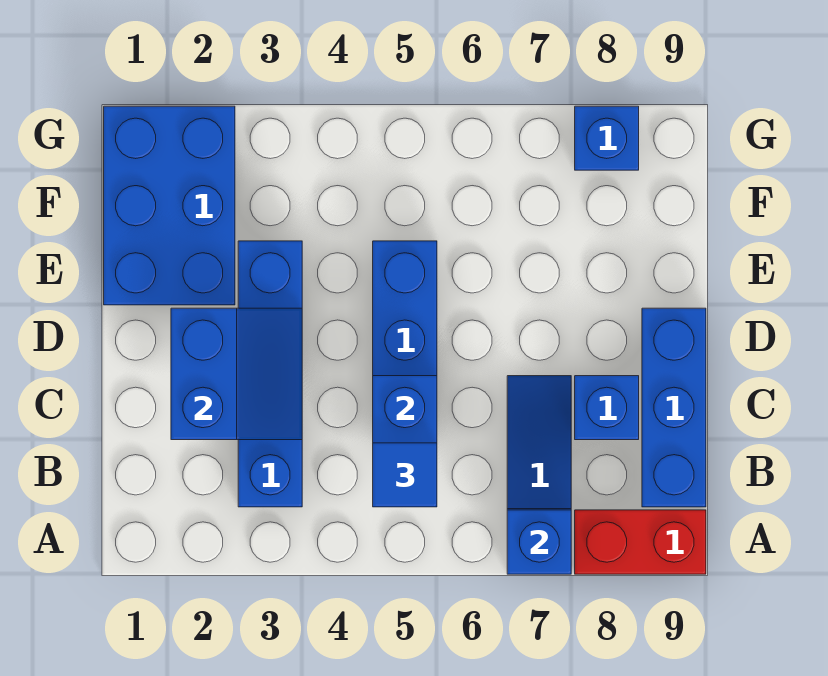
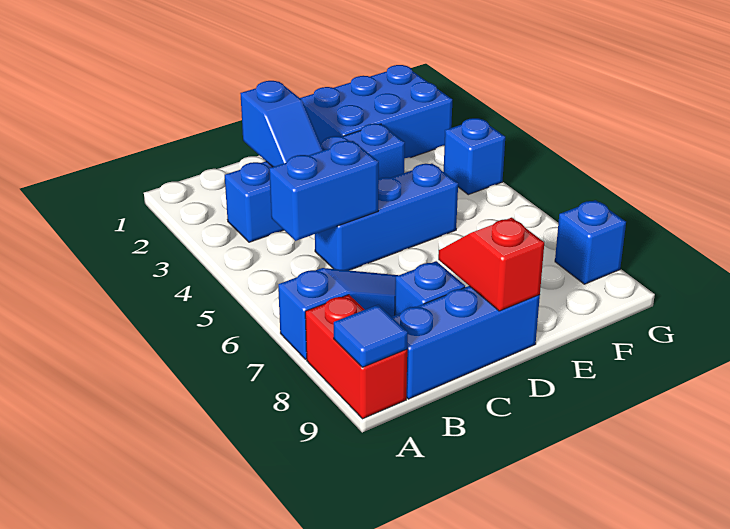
blue brick A7 level 2 -> blue brick G4 level 1
blue tile B5 level 3 -> blue tile A9 level 2
blue slope C2:D3 level 2 top 2 -> blue slope C2:C3 level 2 top 2
none -> red slope D8:D9 level 2 top 9

